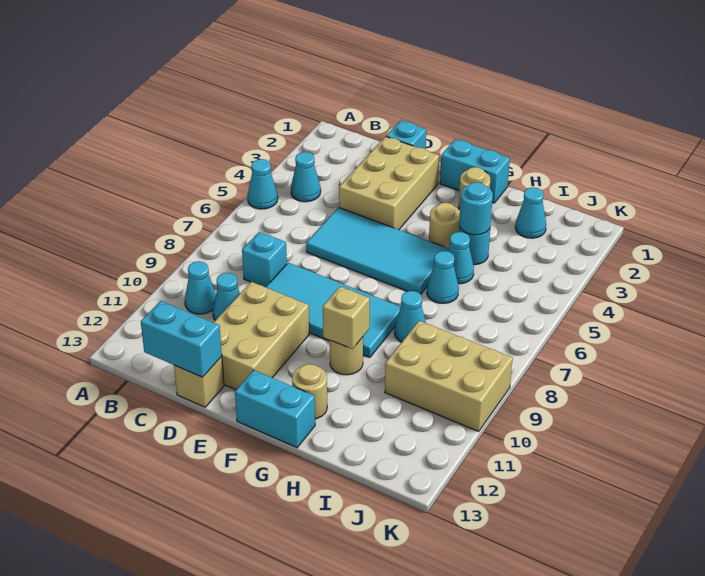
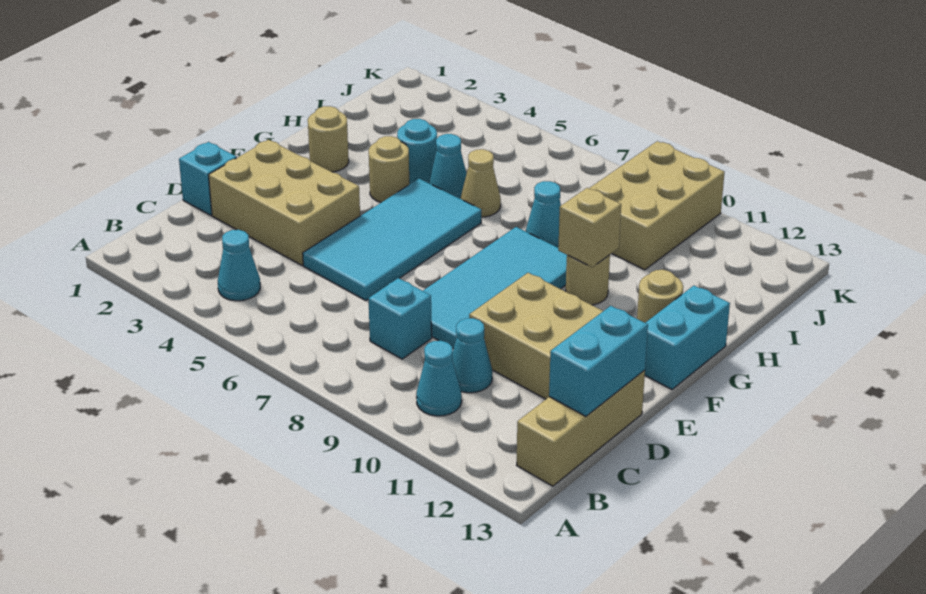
cyan cone A5 level 1 -> none
tan brick D13 level 1 -> tan brick B13:D13 level 1
cyan brick F1:G1 level 1 -> none
cyan round brick H4 level 2 -> none
cyan cone H6 level 1 -> tan cone H6 level 1
cyan cone I2 level 1 -> none

